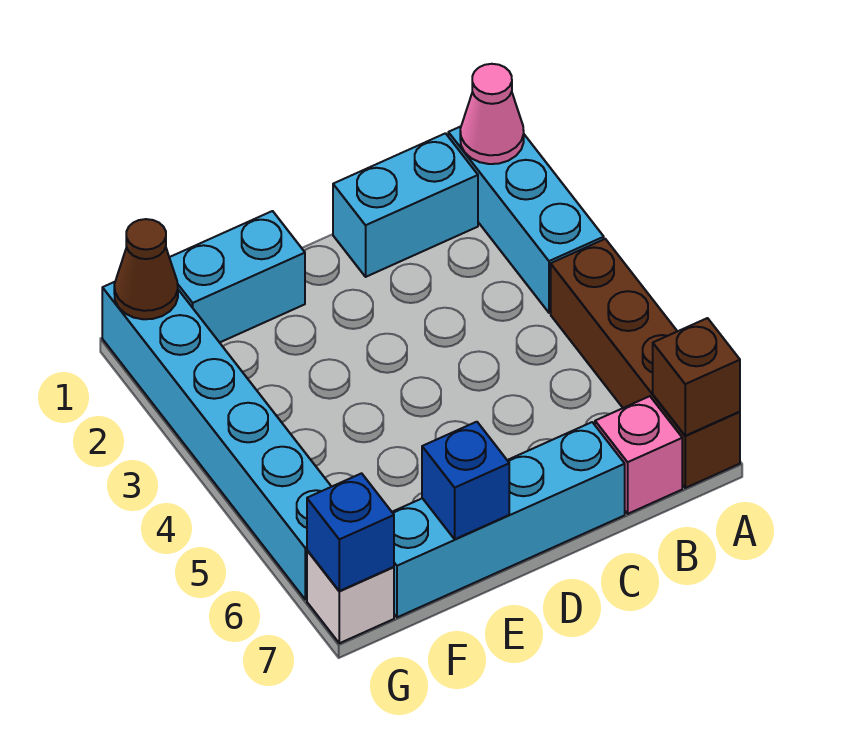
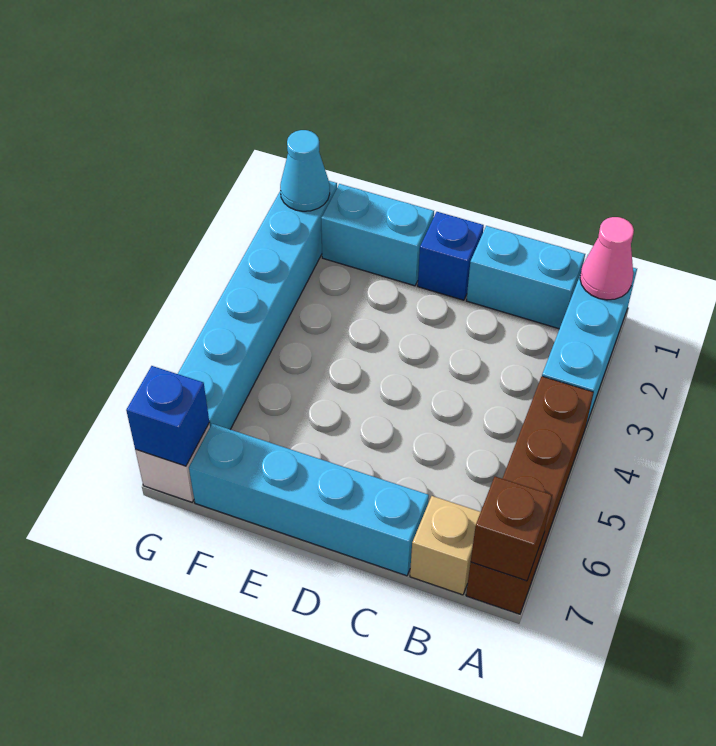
pink brick B7 level 1 -> tan brick B7 level 1
blue brick E7 level 2 -> blue brick D1 level 1
brown cone G1 level 2 -> cyan cone G1 level 2

